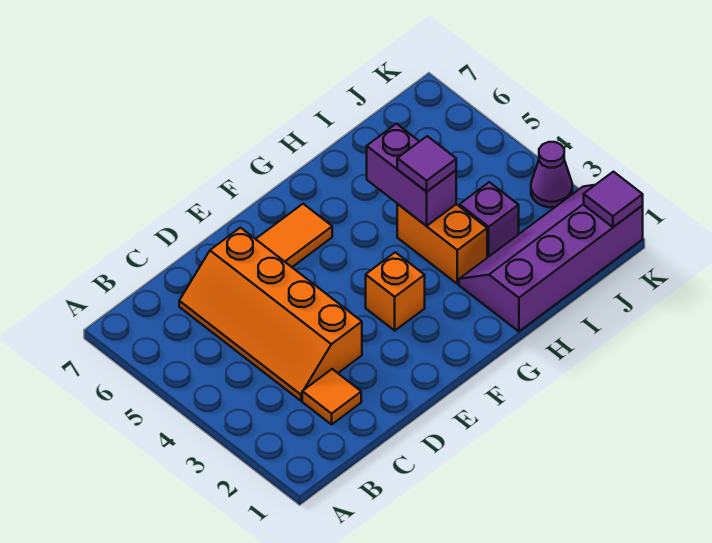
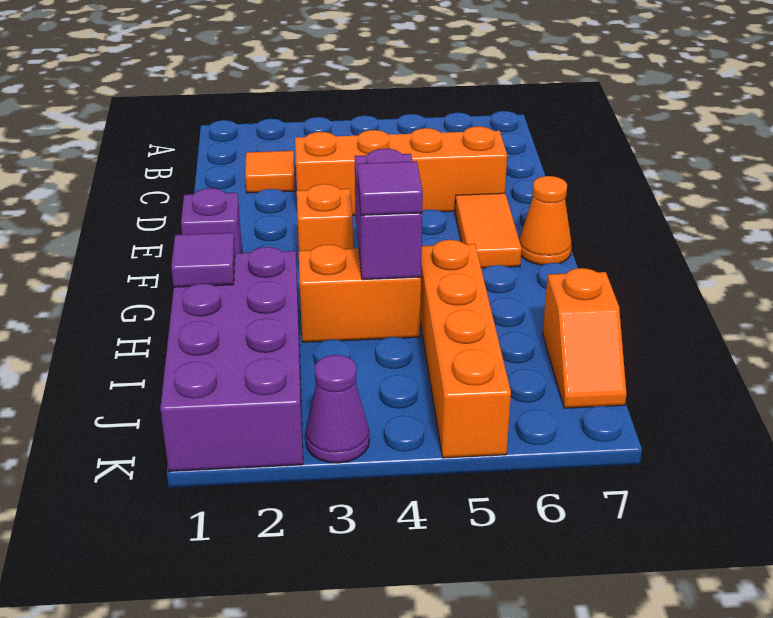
none -> orange cone F7 level 1
purple slope H1:K2 level 1 top 1 -> purple brick H1:K2 level 1
purple brick H4:H5 level 2 -> purple brick G4:H4 level 2
none -> orange brick H5:K5 level 1
purple brick I3 level 1 -> purple brick F1 level 1
none -> orange slope I7:J7 level 1 top I
purple tile K1 level 2 -> purple tile H1 level 2

